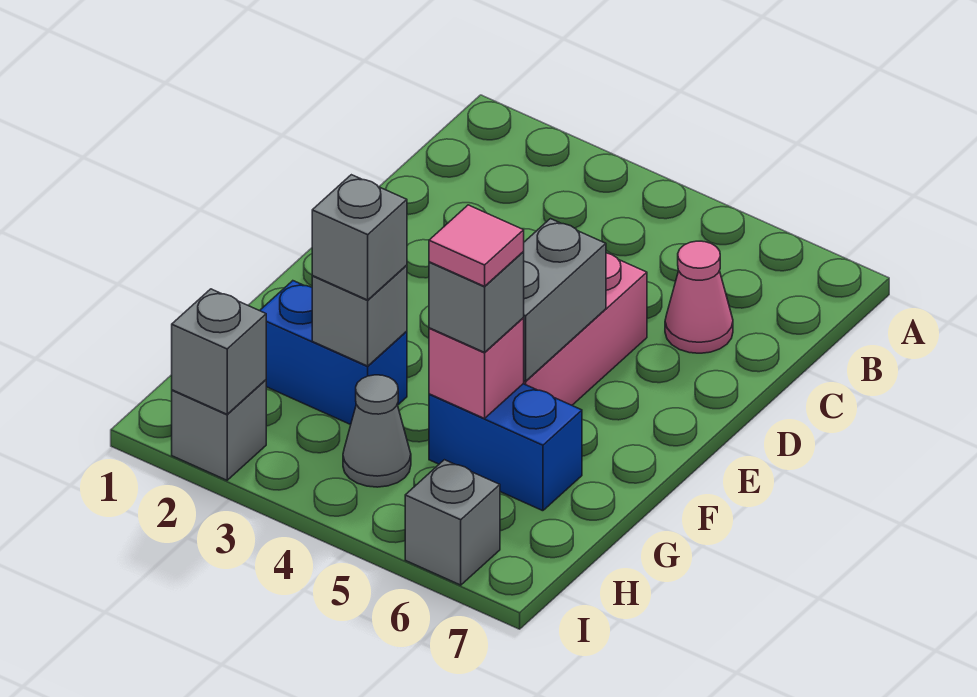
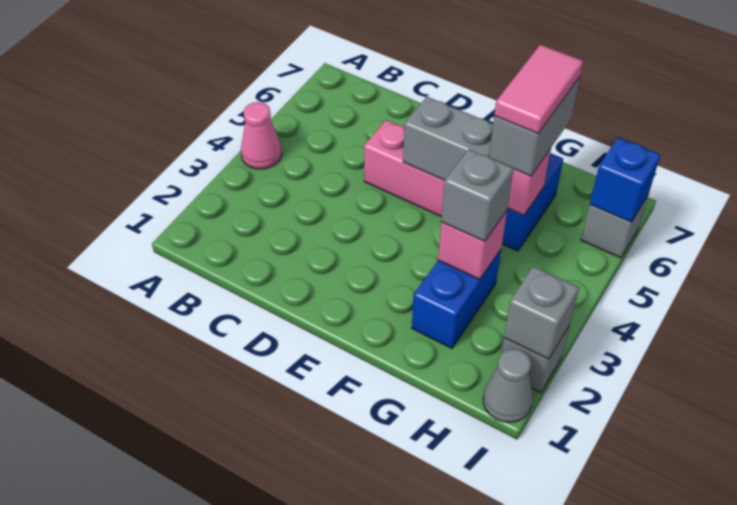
pink cone C6 level 1 -> pink cone A4 level 1
grey brick G3 level 2 -> pink brick G3 level 2
grey brick G5 level 3 -> grey brick G5:G6 level 3
pink tile G5 level 4 -> pink tile G5:G6 level 4
grey cone H4 level 1 -> grey cone I1 level 1
none -> blue brick I6 level 2

